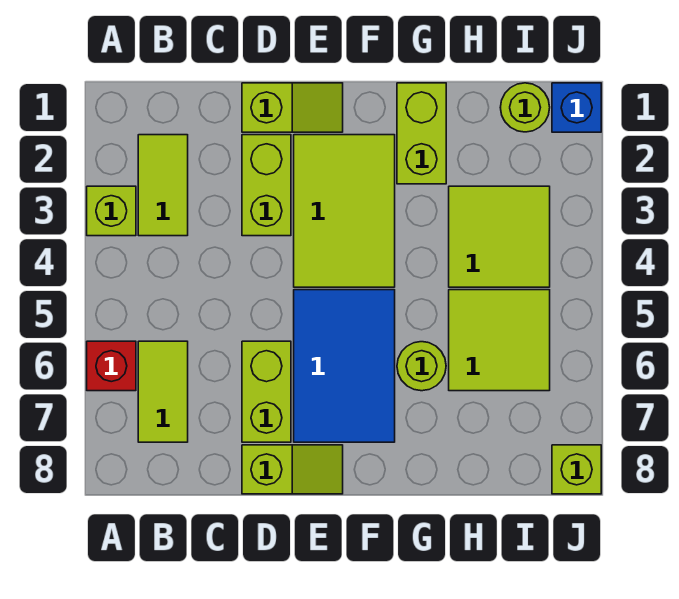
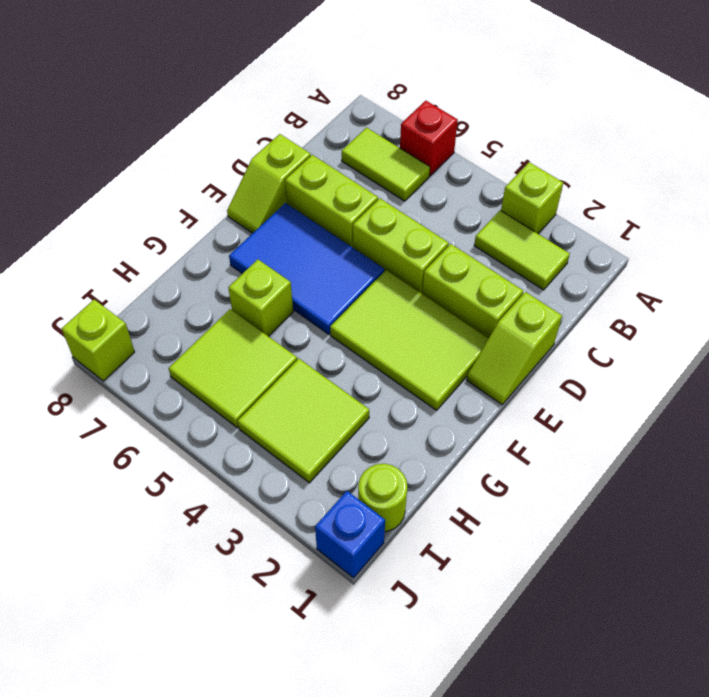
lime brick G1:G2 level 1 -> lime brick D4:D5 level 1
lime round brick G6 level 1 -> lime brick G6 level 1

